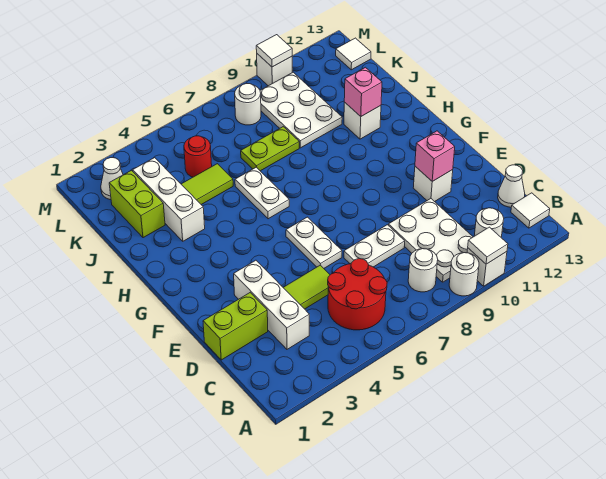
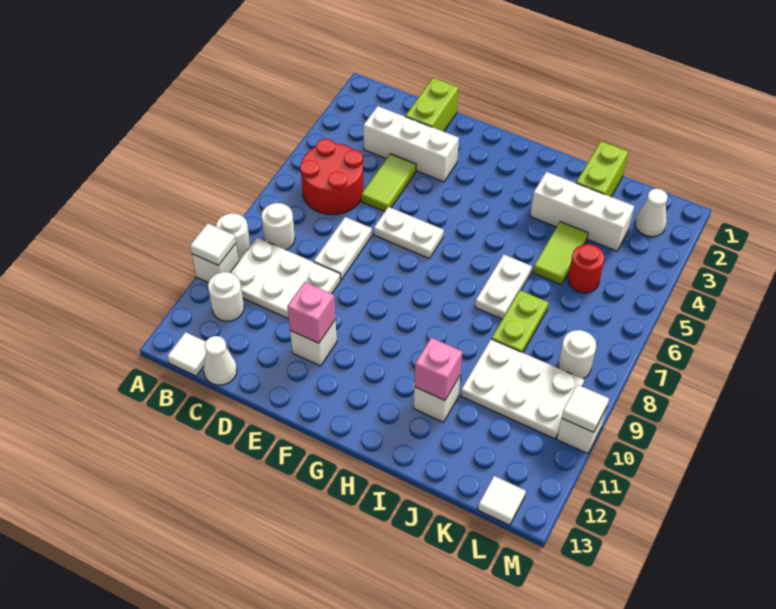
white plate H6:I6 level 1 -> white plate I6:I7 level 1
lime brick J2:K2 level 1 -> lime brick J1:J2 level 1

